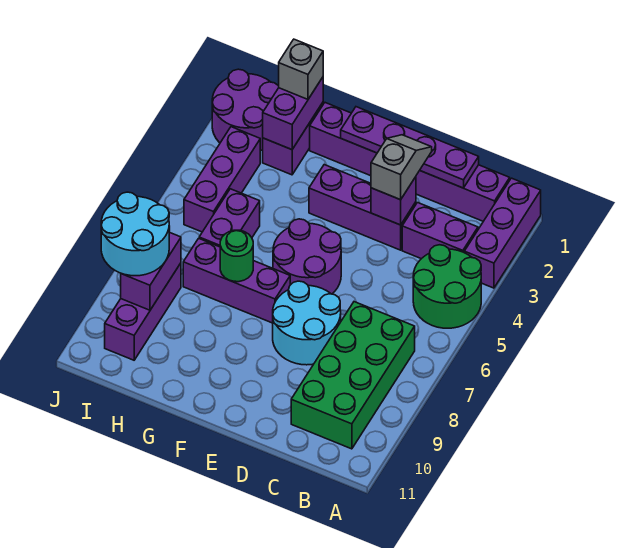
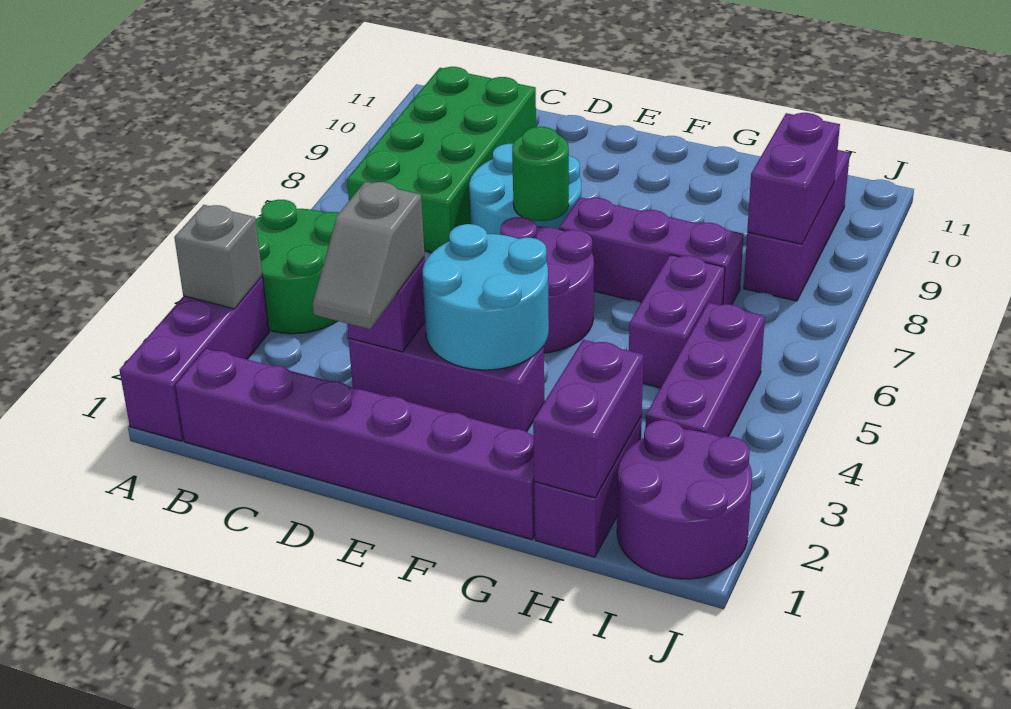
purple brick B3:C3 level 1 -> none
purple plate C1:F1 level 2 -> none
green round brick G7 level 2 -> green round brick E7 level 2
grey brick H1 level 3 -> grey brick A3 level 2
cyan round brick I8:J9 level 3 -> cyan round brick E3:F4 level 2

